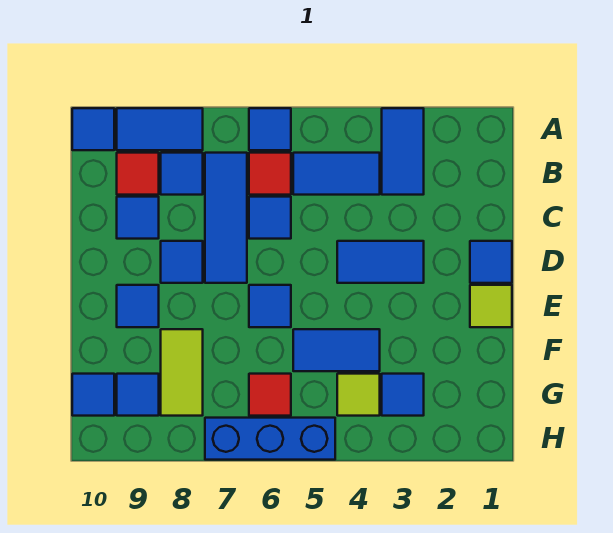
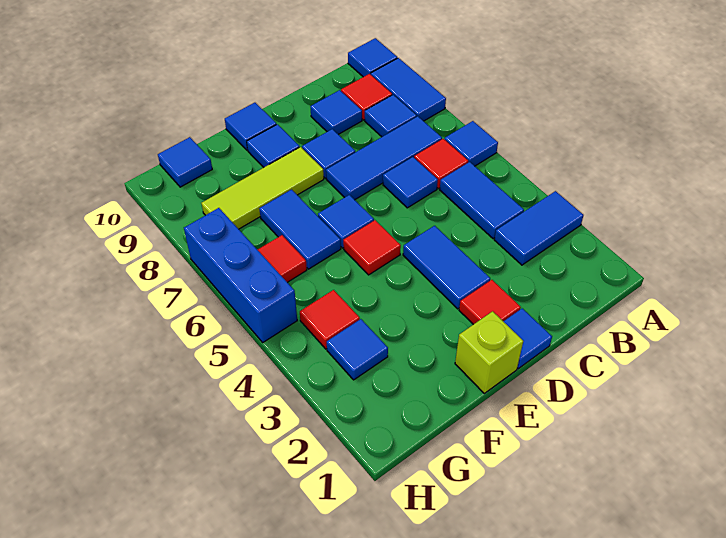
none -> red tile D2 level 1
lime tile E1 level 1 -> lime brick E1 level 1
none -> red tile E5 level 1
blue tile F4:F5 level 1 -> blue tile F6:F7 level 1
lime tile F8:G8 level 1 -> lime tile E8:G8 level 1
lime tile G4 level 1 -> red tile G4 level 1
blue tile G9 level 1 -> blue tile E10 level 1

